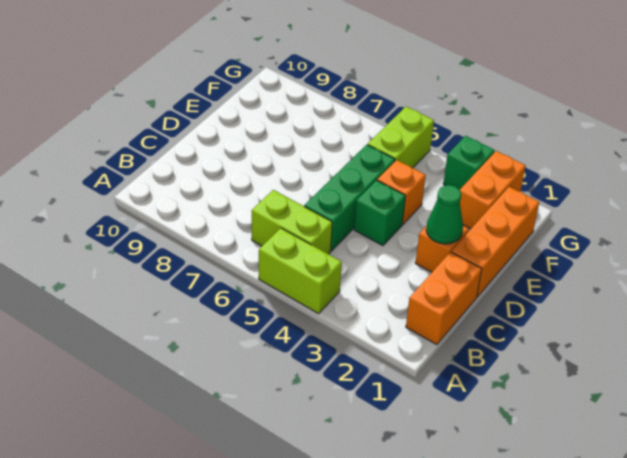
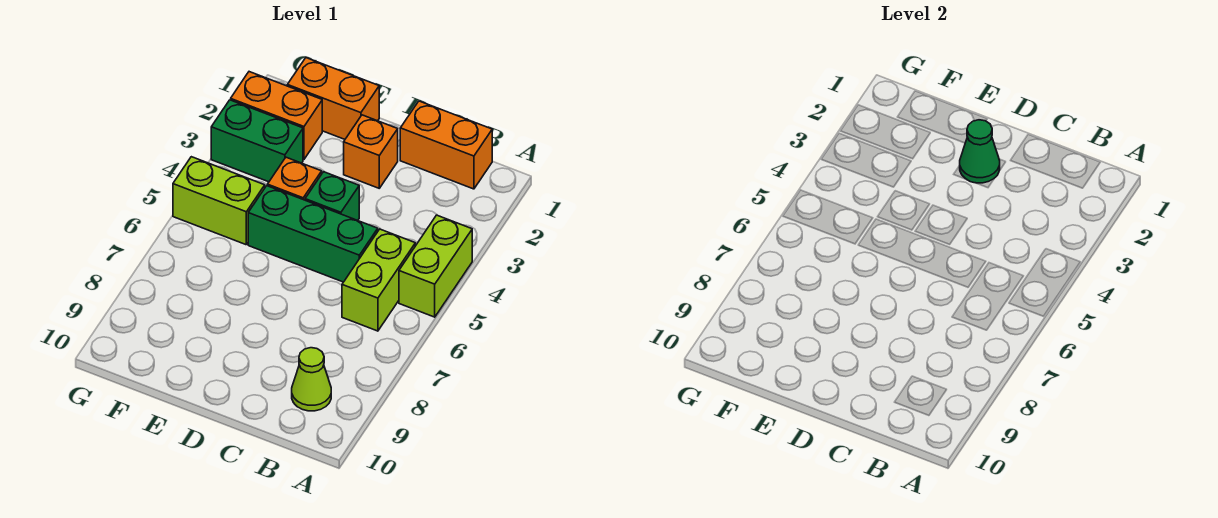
none -> lime cone B9 level 1
orange brick D1:F1 level 1 -> orange brick E1:F1 level 1
green brick G3 level 1 -> green brick F3:G3 level 1

